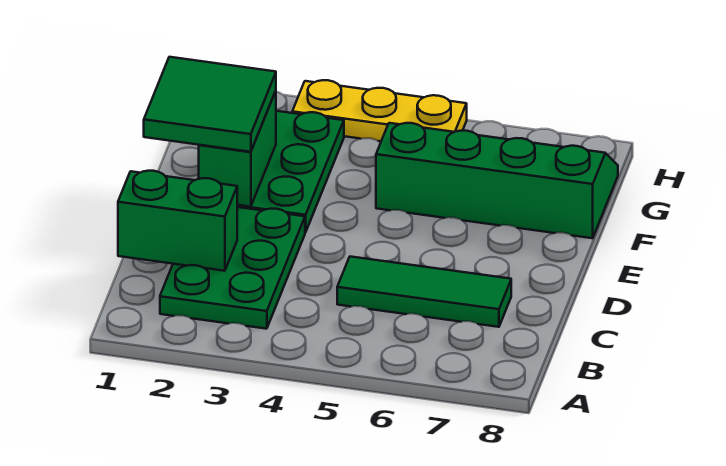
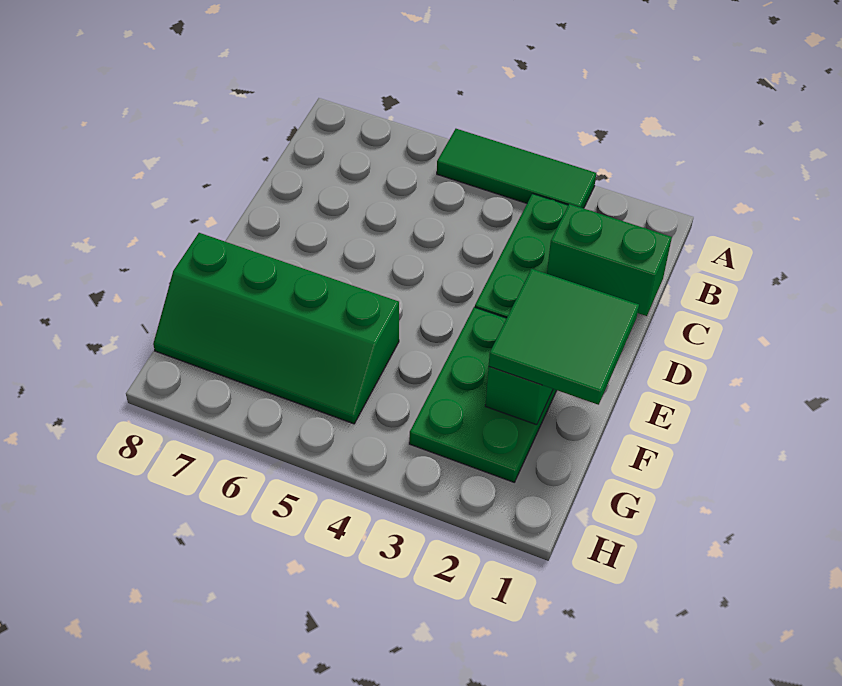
green tile C5:C7 level 1 -> green tile A3:A5 level 1
yellow plate H3:H5 level 1 -> none

